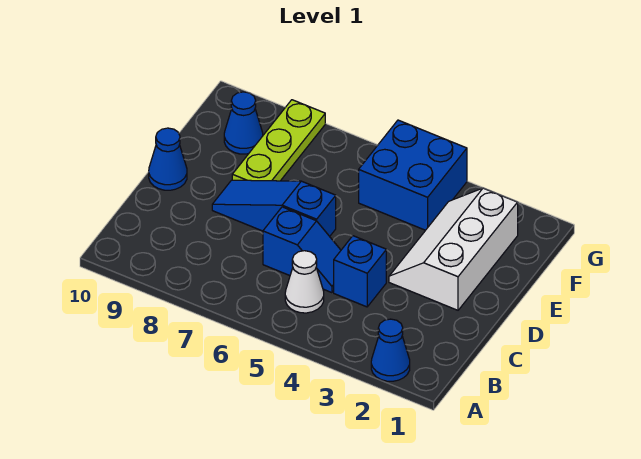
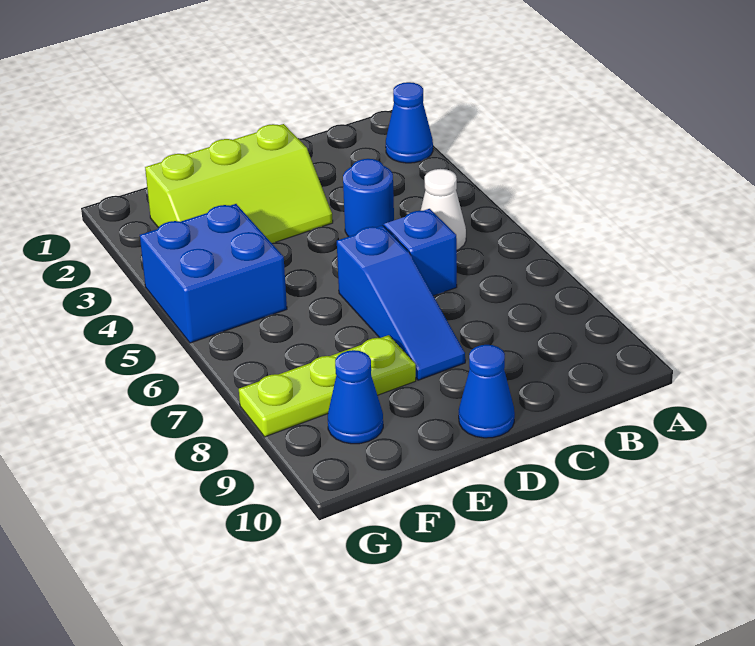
blue brick C4 level 1 -> blue round brick C4 level 1
white slope D2:F3 level 1 top 2 -> lime slope D2:F3 level 1 top 2

